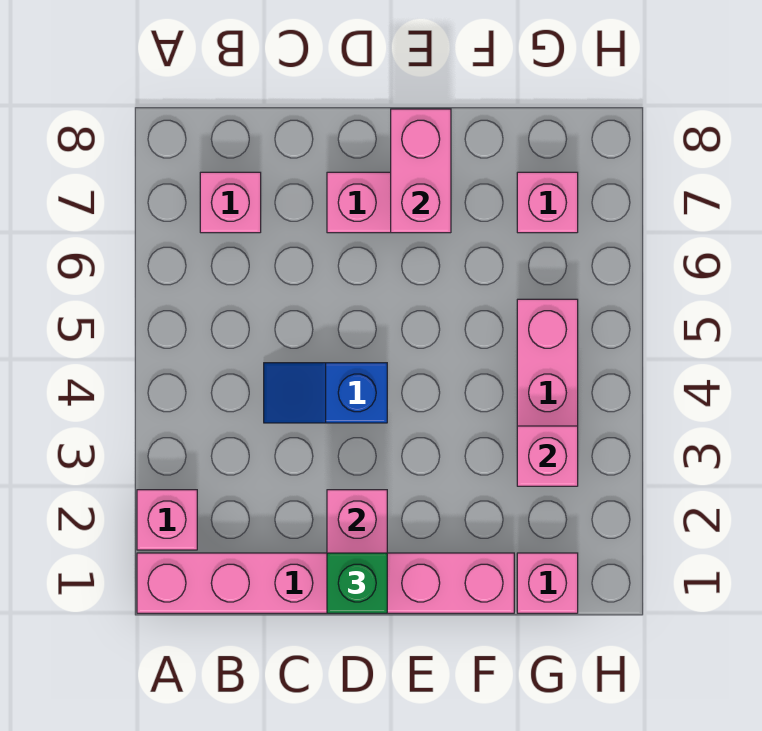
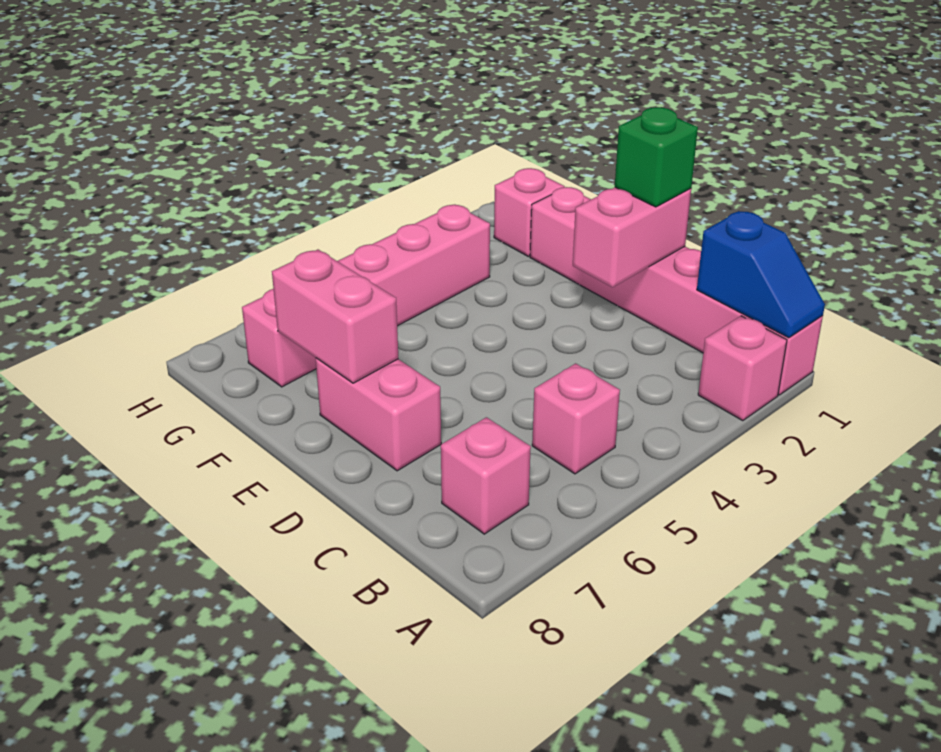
blue slope C4:D4 level 1 top D -> blue slope A1:B1 level 2 top B
pink brick E7:E8 level 2 -> pink brick E7:F7 level 2
pink brick G3 level 2 -> pink brick B5 level 1

